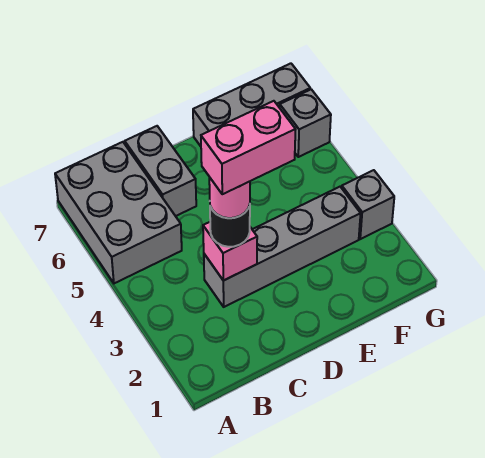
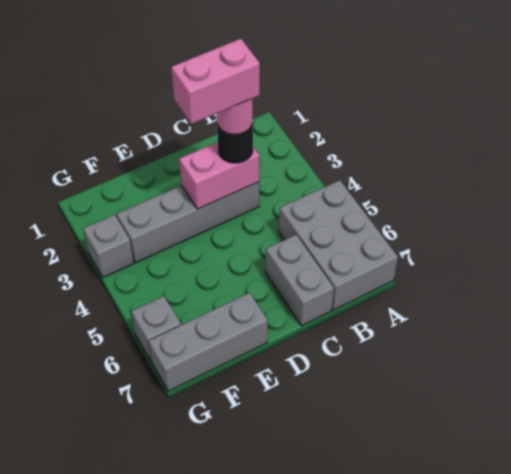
pink brick C3 level 2 -> pink brick C3:D3 level 2

